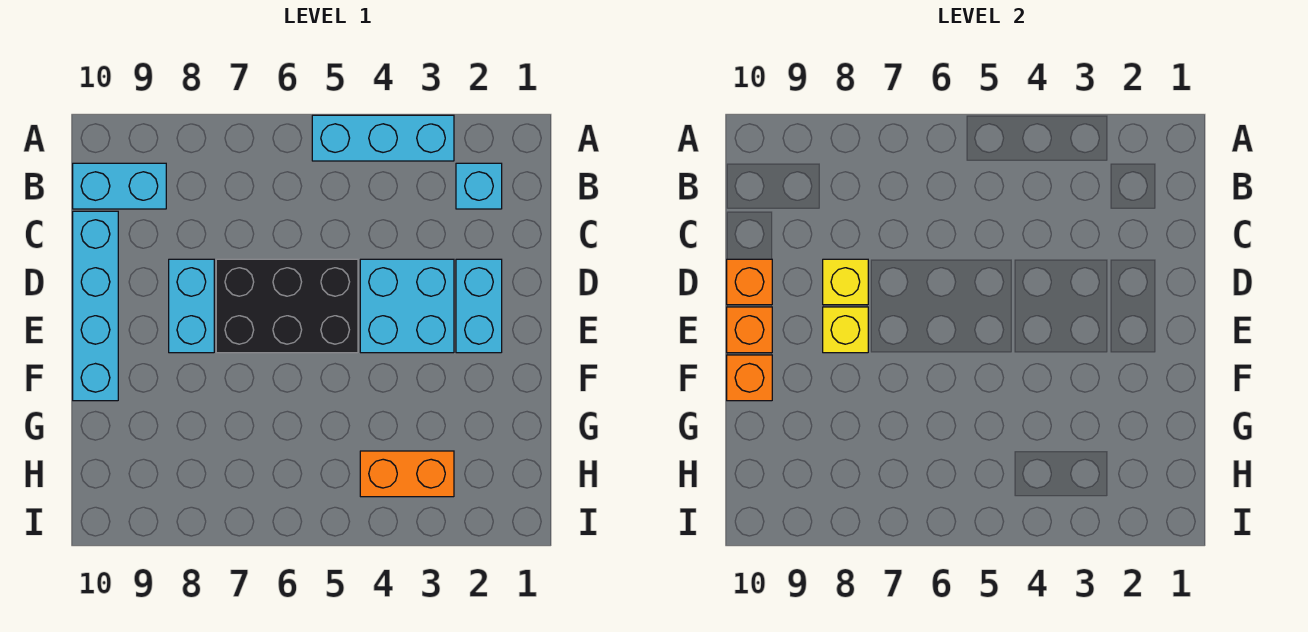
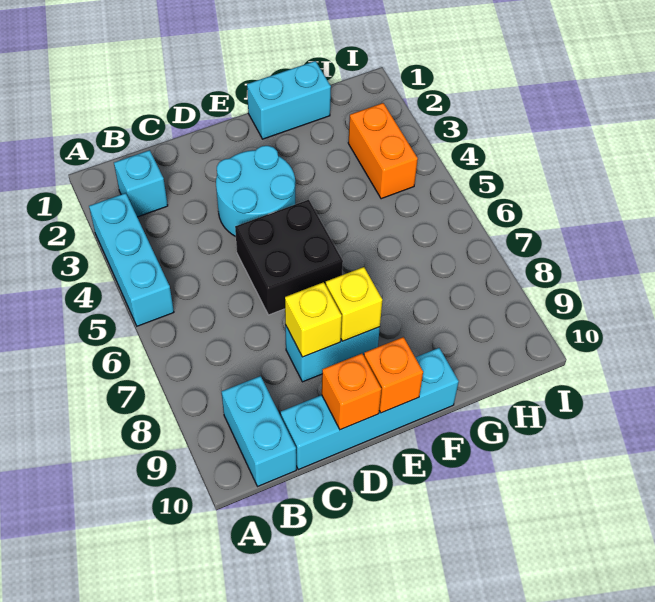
cyan brick D2:E2 level 1 -> cyan brick F1:G1 level 1
cyan brick D3:E4 level 1 -> cyan round brick D3:E4 level 1
black brick D5:E7 level 1 -> black brick D5:E6 level 1
orange brick F10 level 2 -> none

